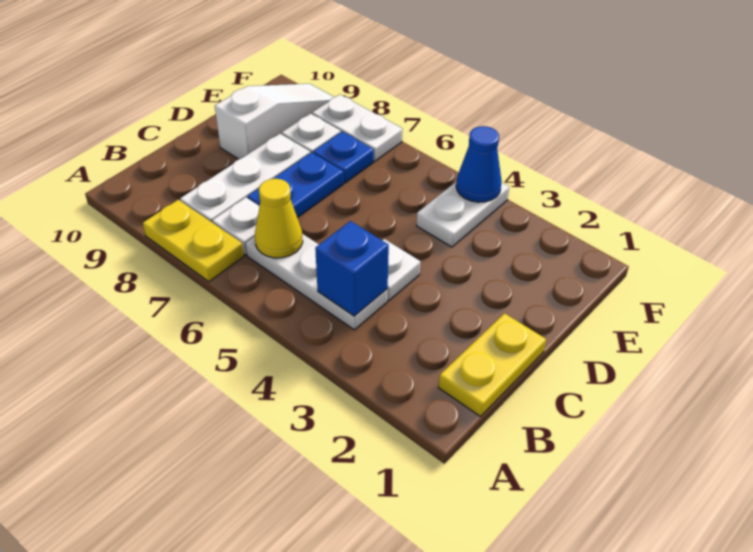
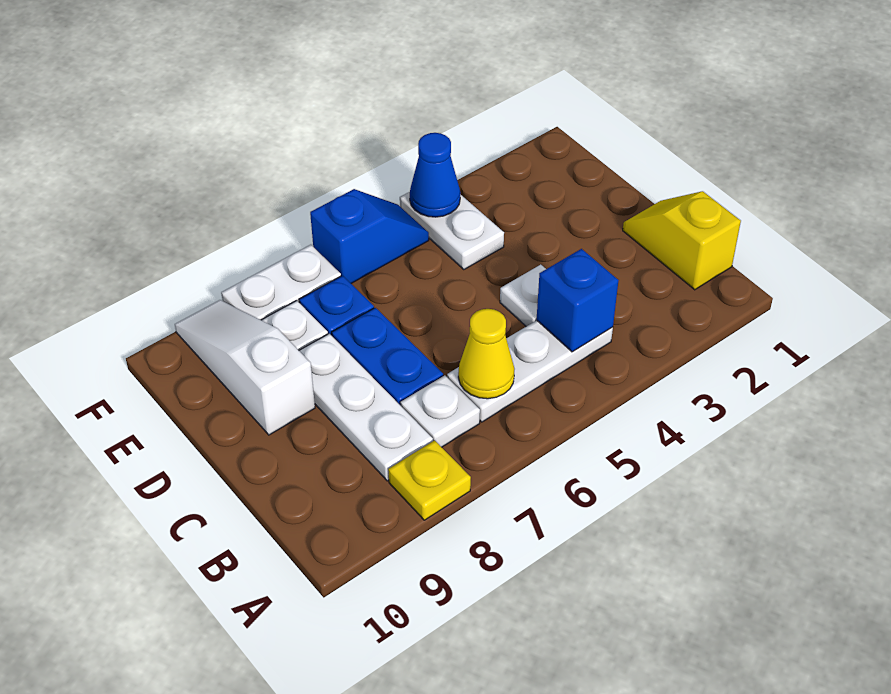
yellow plate A7:A8 level 1 -> yellow plate A8 level 1
yellow plate B1:C1 level 1 -> yellow slope B1:C1 level 1 top B
none -> blue slope F5:F6 level 1 top 6

